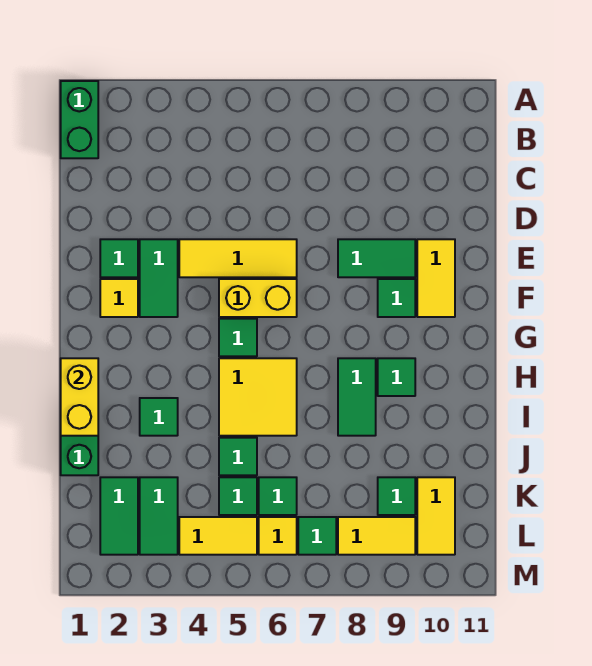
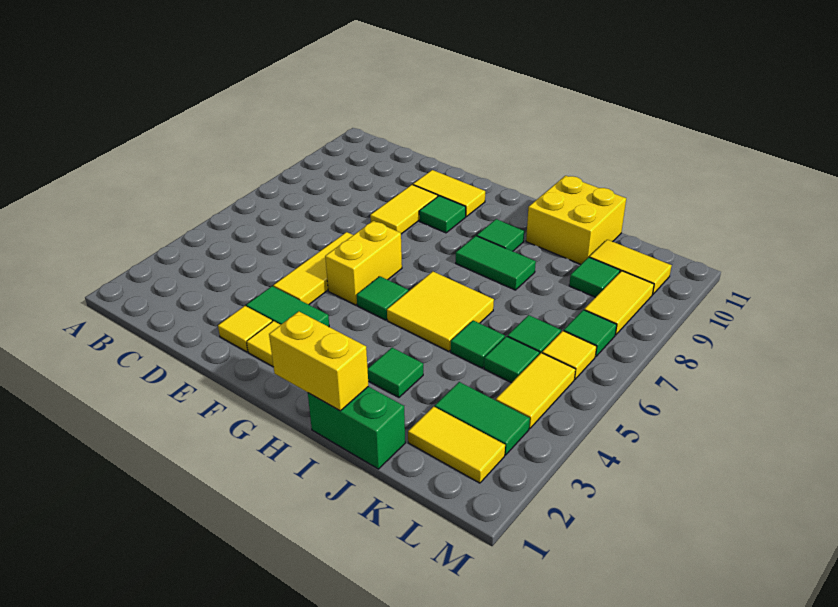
green brick A1:B1 level 1 -> none
green tile E2 level 1 -> yellow tile E2 level 1
green tile E8:E9 level 1 -> yellow tile E8:E9 level 1
none -> yellow brick I10:J11 level 1
green tile K2:L2 level 1 -> yellow tile K2:L2 level 1

